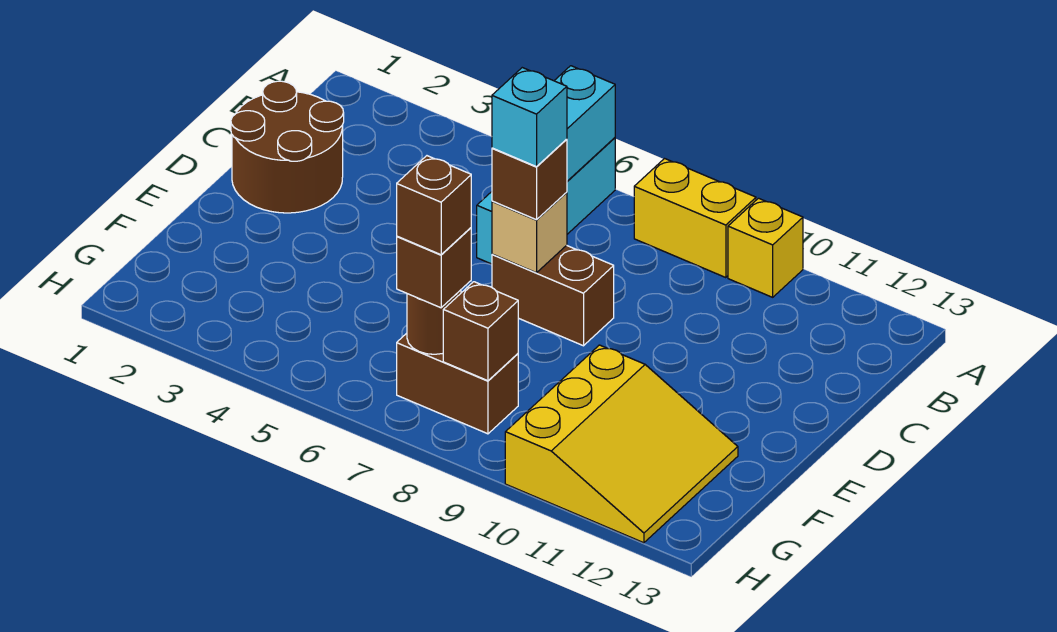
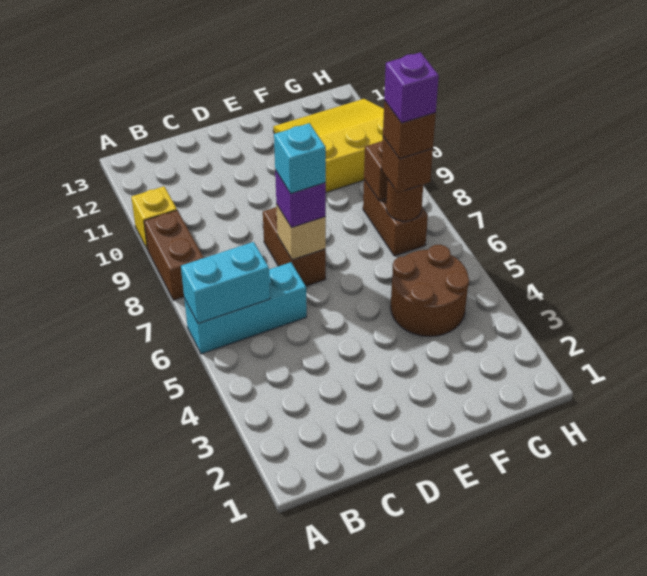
yellow brick A8:A9 level 1 -> brown brick A8:A9 level 1
brown round brick C1:D2 level 1 -> brown round brick F4:G5 level 1
brown brick D7 level 3 -> purple brick D7 level 3
none -> purple brick G7 level 5

